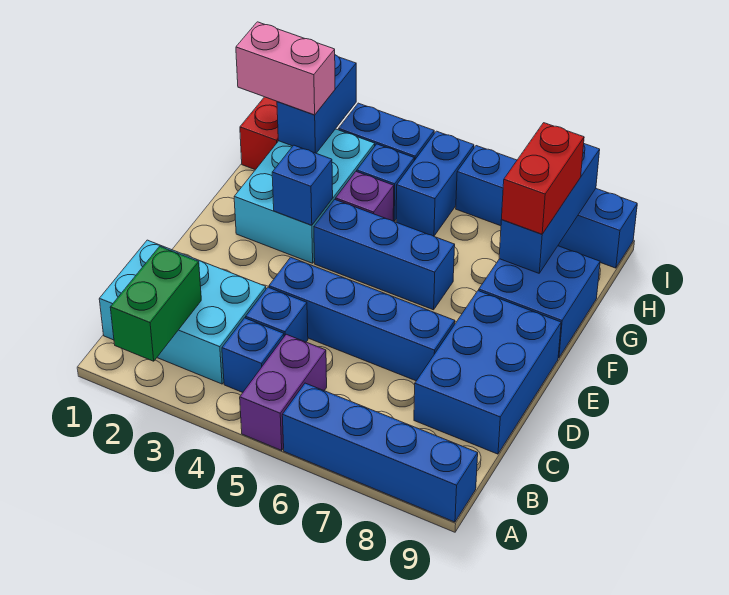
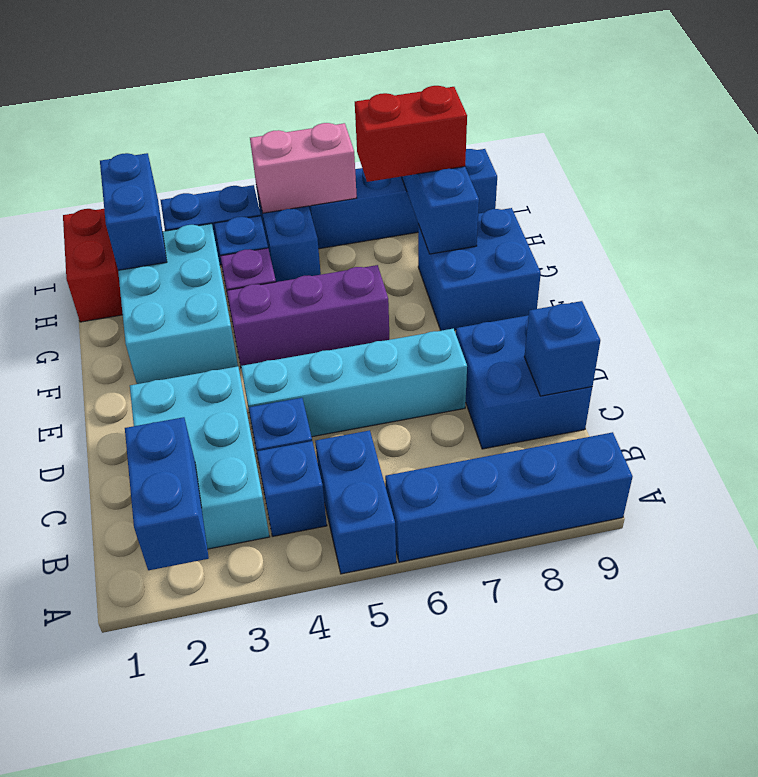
green brick A2:B2 level 2 -> blue brick A2:B2 level 2
purple brick A5:B5 level 1 -> blue brick A5:B5 level 1
cyan brick B1:C3 level 1 -> cyan brick B2:D3 level 1
blue brick C8:E9 level 1 -> blue brick C8:D9 level 1
blue brick D4:D7 level 1 -> cyan brick D4:D7 level 1
blue brick F3 level 2 -> blue brick C9 level 2
blue brick F4:F6 level 1 -> purple brick F4:F6 level 1
red brick G8:H8 level 3 -> red brick H7:H8 level 3
pink brick H1:H2 level 3 -> pink brick I5:I6 level 2

